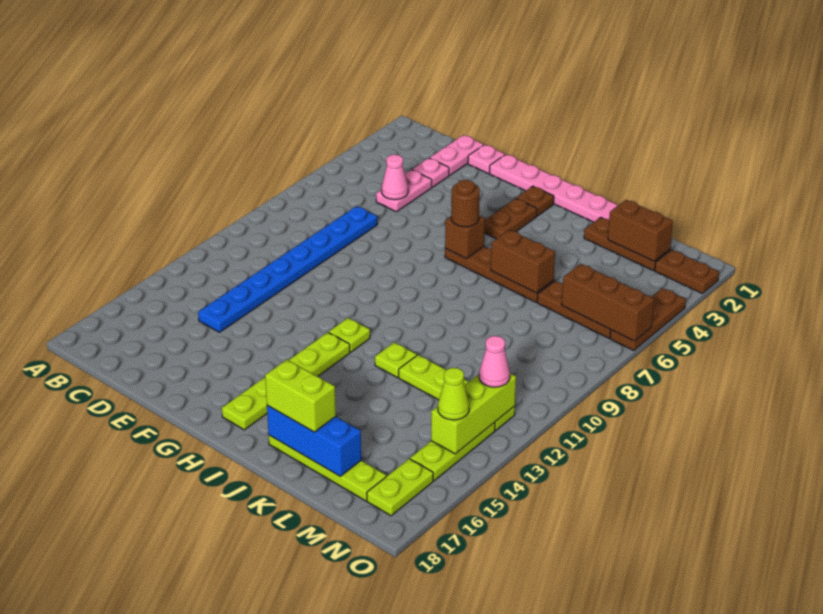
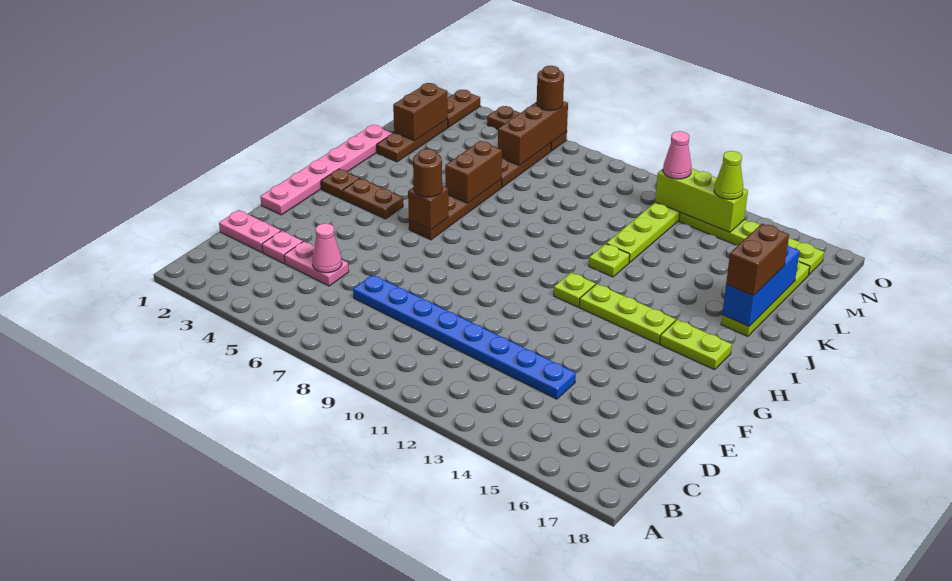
pink plate E1 level 1 -> none
lime brick J17:K17 level 3 -> brown brick J17:K17 level 3
none -> brown round brick O6 level 3

